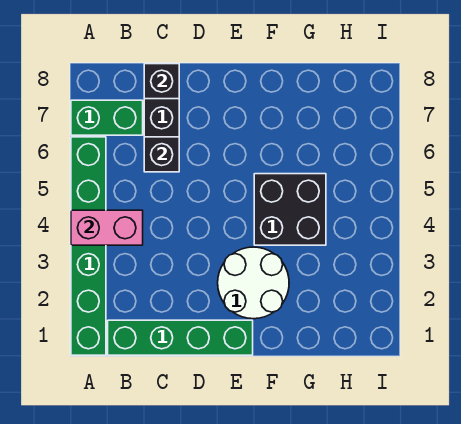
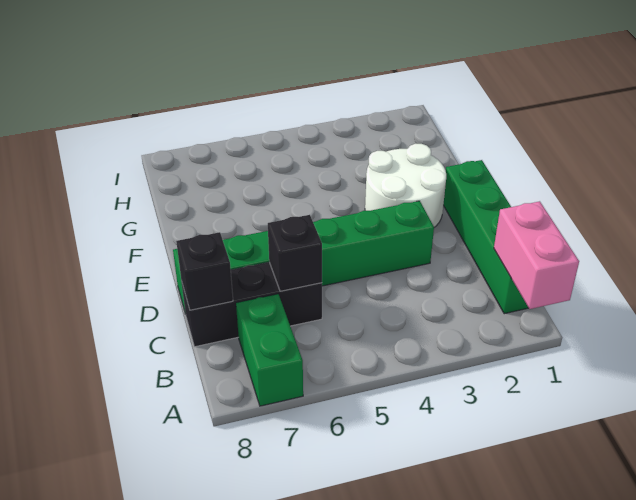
green brick A1:A6 level 1 -> green brick D3:D8 level 1
pink brick A4:B4 level 2 -> pink brick A1:B1 level 2
black brick F4:G5 level 1 -> none

